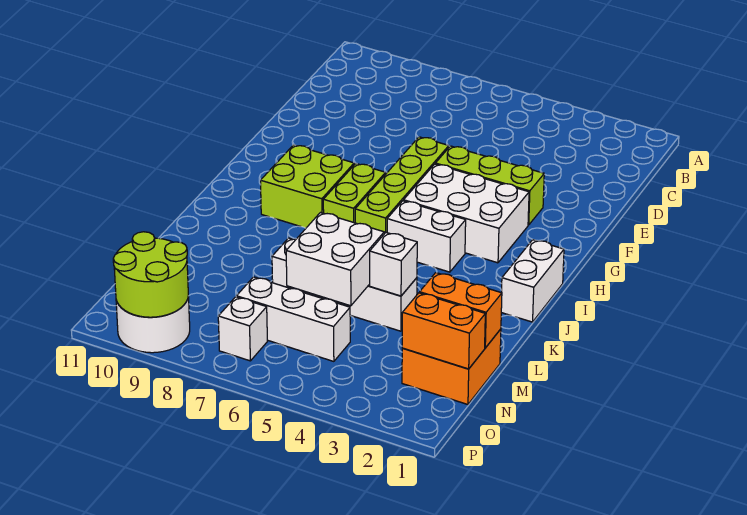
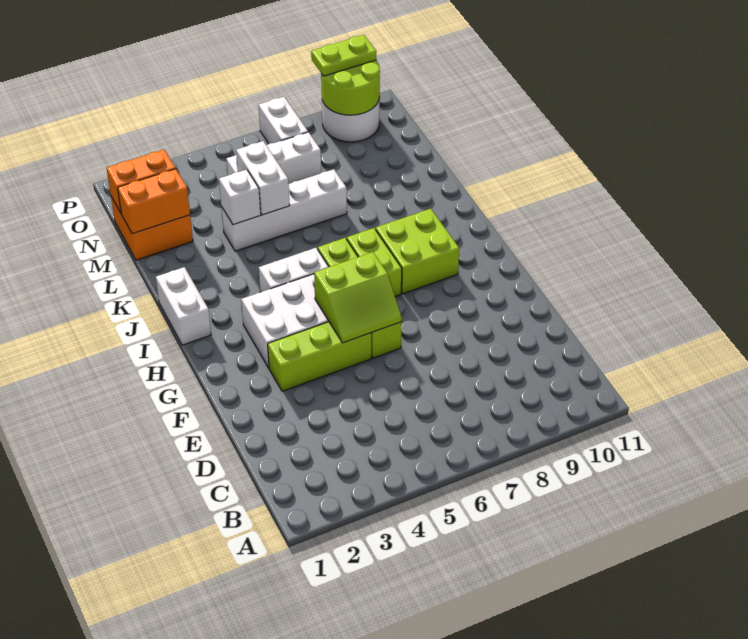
none -> lime slope F5:G6 level 2 top G
white brick L5:M6 level 2 -> white brick L5:M5 level 2
white brick O7 level 1 -> white brick O7:P7 level 1
none -> lime plate P9:P10 level 3

